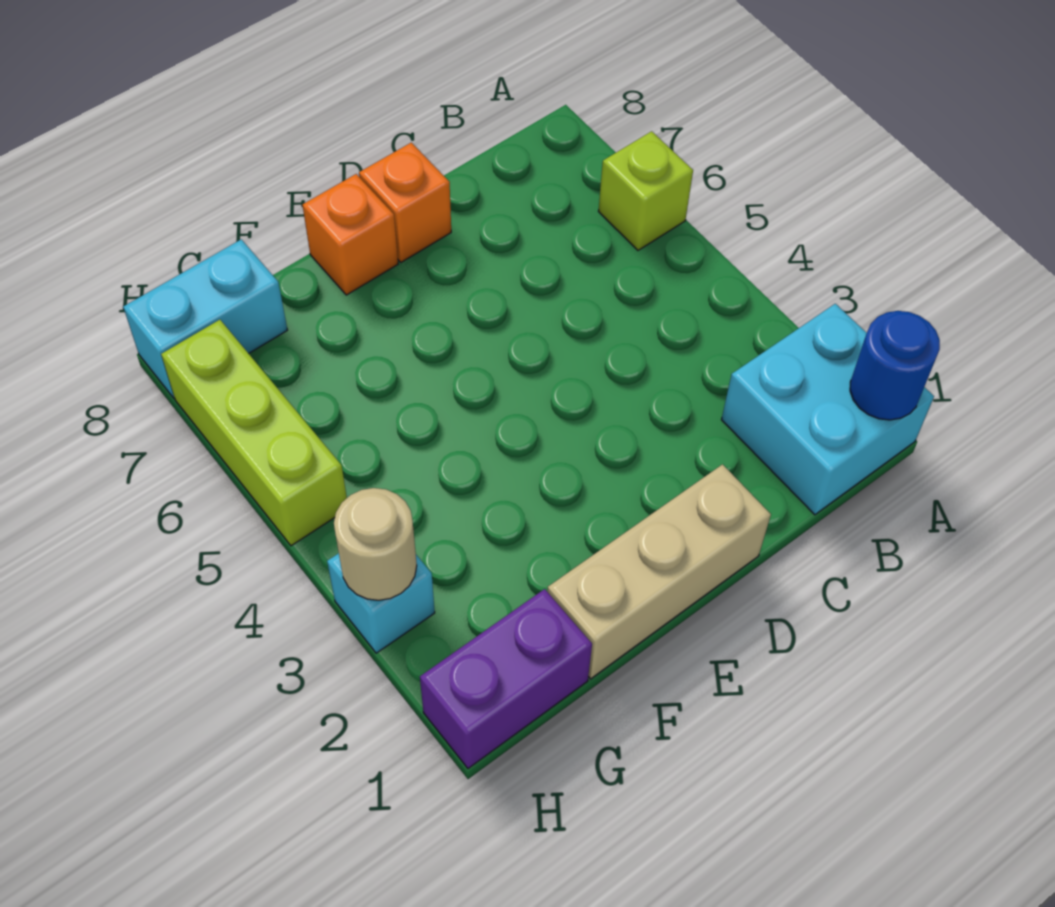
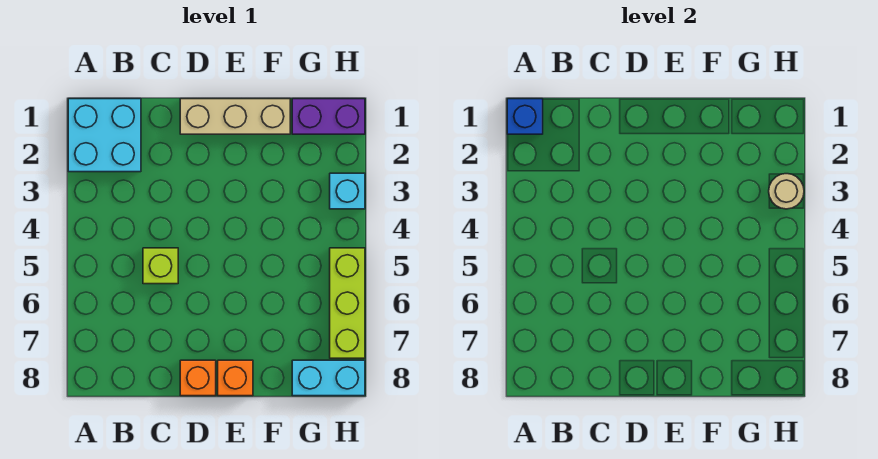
blue round brick A1 level 2 -> blue brick A1 level 2
lime brick A6 level 1 -> lime brick C5 level 1

